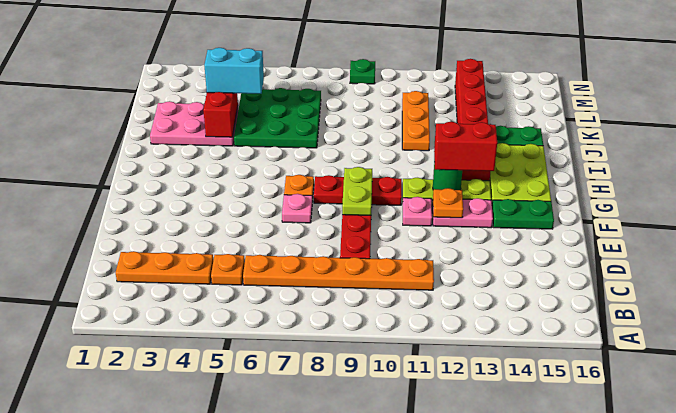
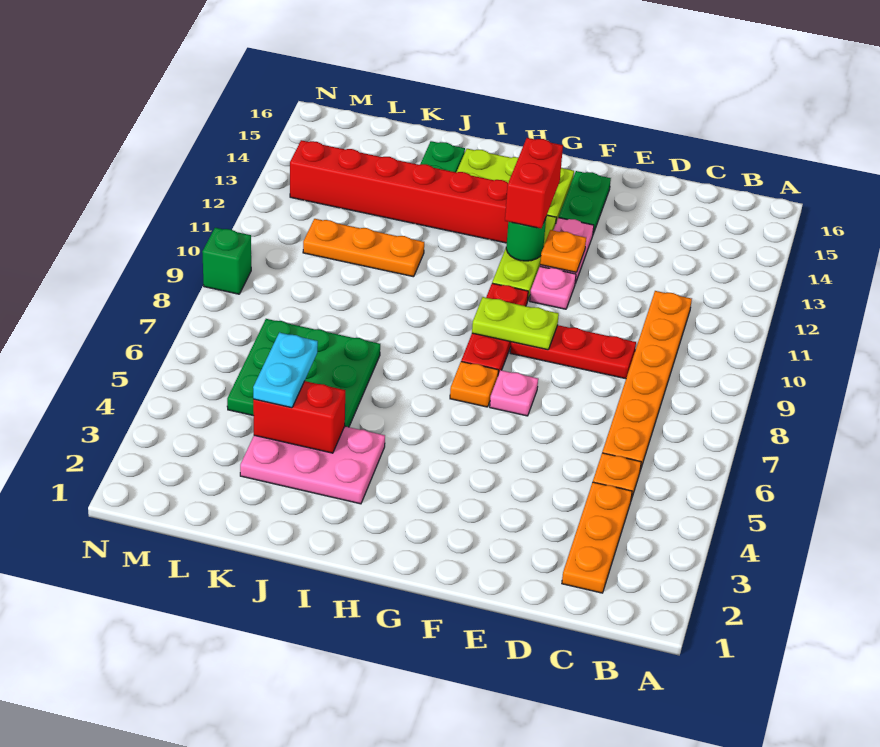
pink plate J2:K4 level 1 -> pink plate I3:K4 level 1
cyan brick K4:K5 level 3 -> cyan plate K4:K5 level 3
green plate N9 level 1 -> green brick N9 level 1

